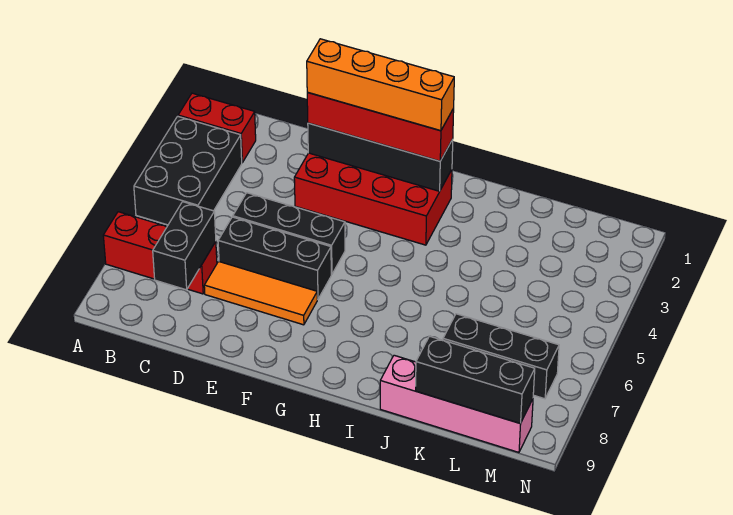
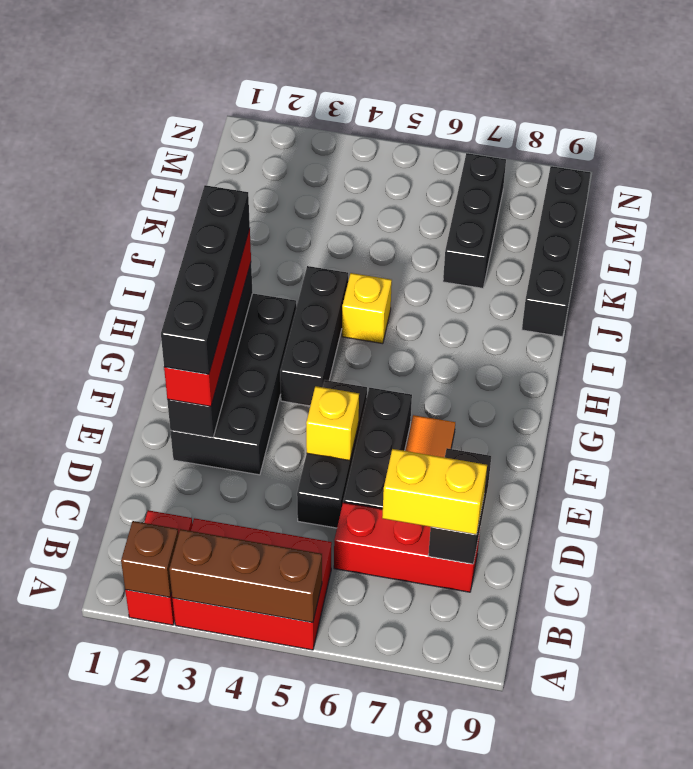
none -> brown brick A2 level 2
black brick A3:B5 level 1 -> red brick A3:B5 level 1
none -> brown brick A3:A5 level 2
red brick A7:C7 level 1 -> red brick C6:C8 level 1
black brick C7:C8 level 2 -> black brick C8:D8 level 2
none -> yellow brick C7:C8 level 3
red brick E2:H3 level 1 -> black brick E2:H3 level 1
orange brick E2:H2 level 4 -> black brick E2:H2 level 4
none -> yellow brick E5 level 2
none -> yellow brick I5 level 1
pink brick J9:M9 level 1 -> black brick J9:M9 level 1
black brick K9:M9 level 2 -> black brick G4:I4 level 1

